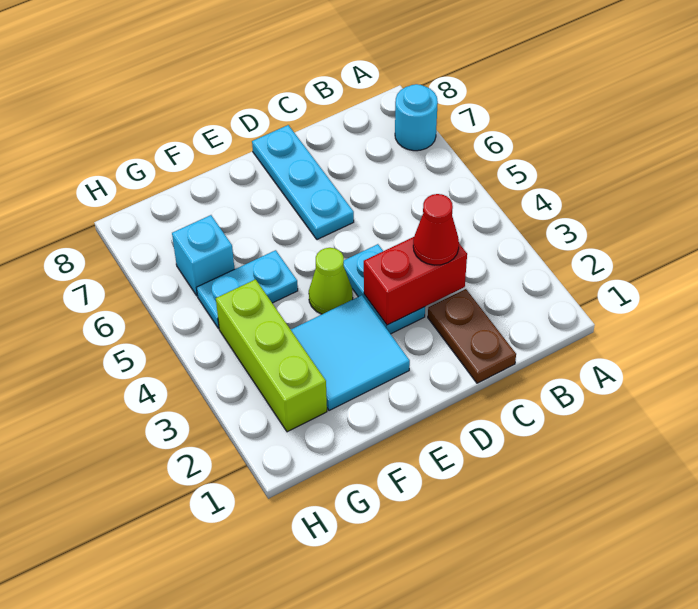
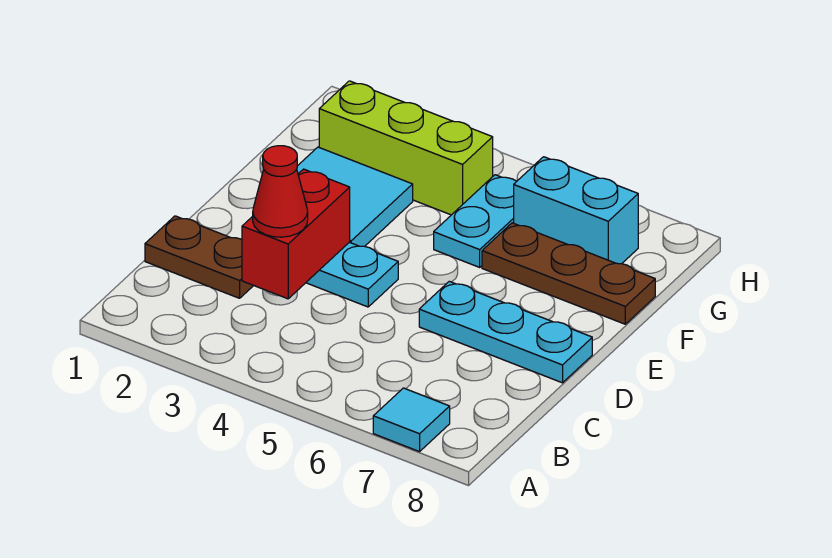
cyan round brick A7 level 1 -> cyan tile A7 level 1
lime cone E4 level 1 -> none
none -> brown plate F6:F8 level 1
cyan brick G6 level 1 -> cyan brick G6:G7 level 1

